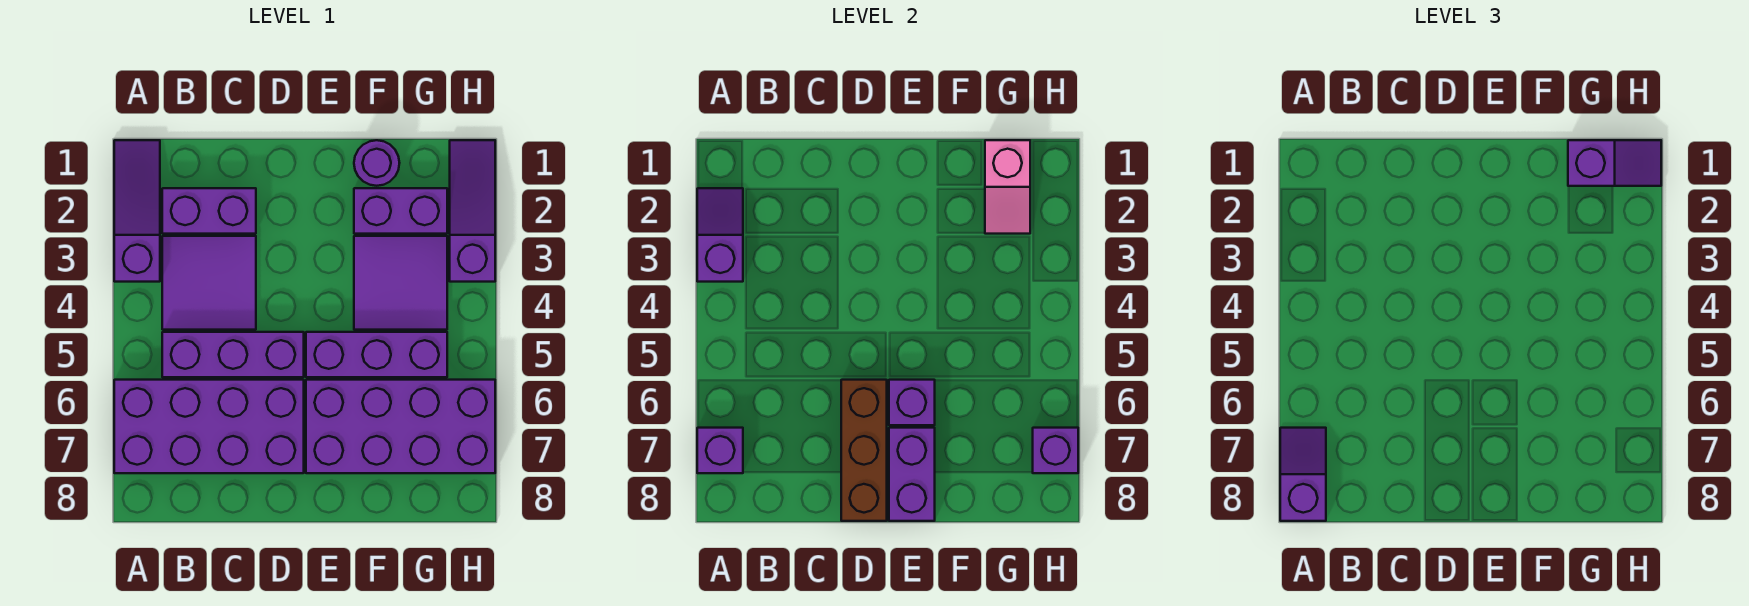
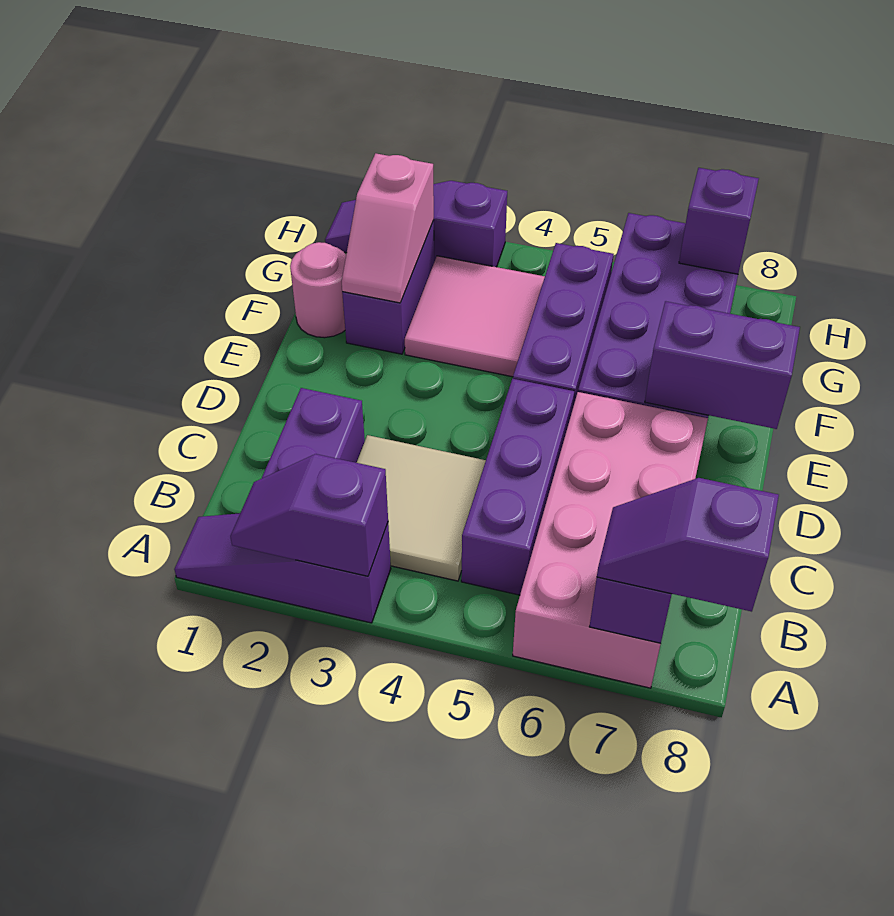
purple brick A6:D7 level 1 -> pink brick A6:D7 level 1
purple tile B3:C4 level 1 -> tan tile B3:C4 level 1
brown brick D6:D8 level 2 -> none
purple brick E6 level 2 -> none
purple round brick F1 level 1 -> pink round brick F1 level 1
purple tile F3:G4 level 1 -> pink tile F3:G4 level 1
pink slope G1:G2 level 2 top 1 -> pink slope F2:G2 level 2 top G
purple slope G1:H1 level 3 top G -> none

